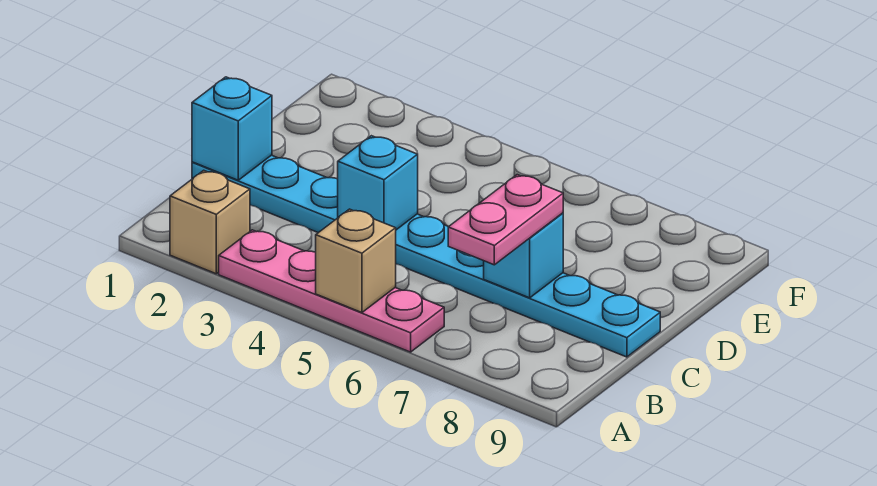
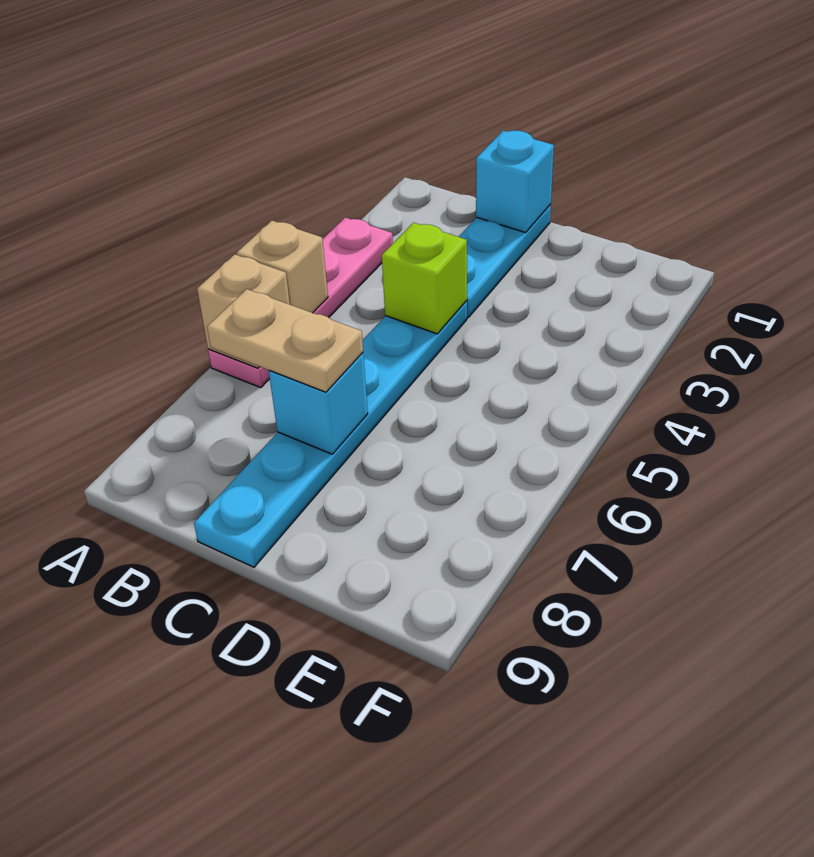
tan brick A2 level 1 -> tan brick A6 level 2
pink plate B7:C7 level 3 -> tan plate B7:C7 level 3
cyan brick C4 level 2 -> lime brick C4 level 2

